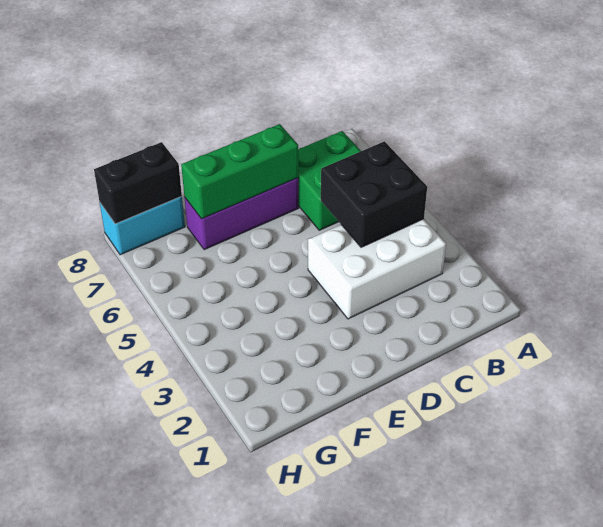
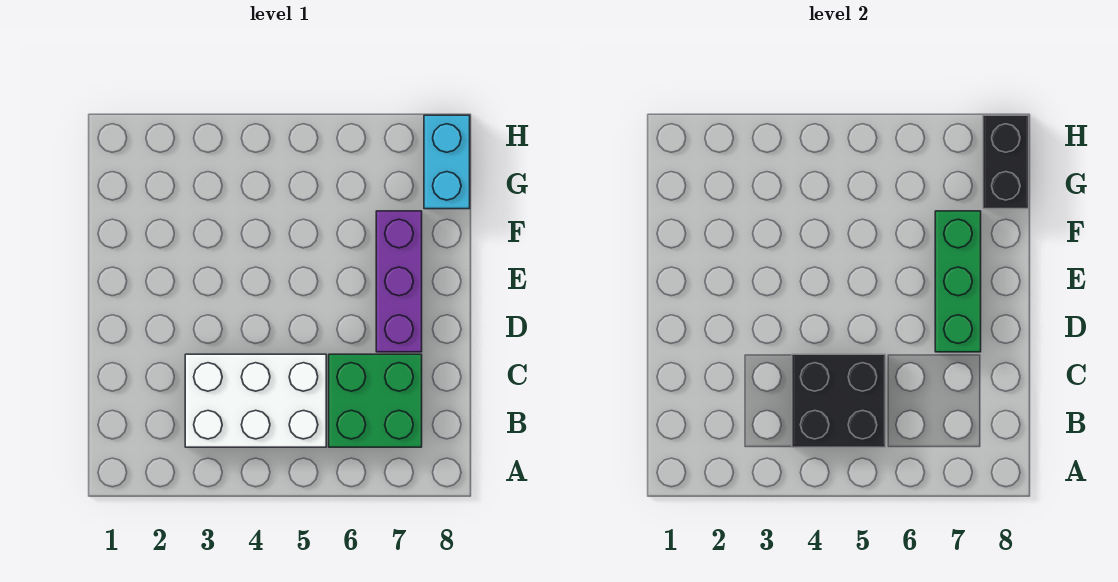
white brick B3:D4 level 1 -> white brick B3:C5 level 1

